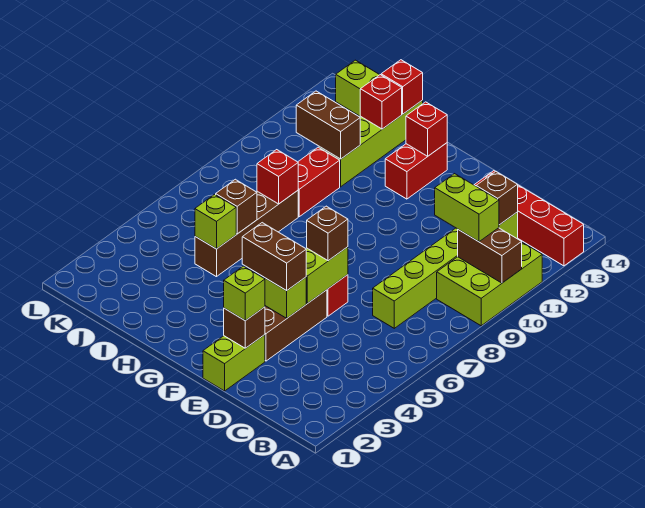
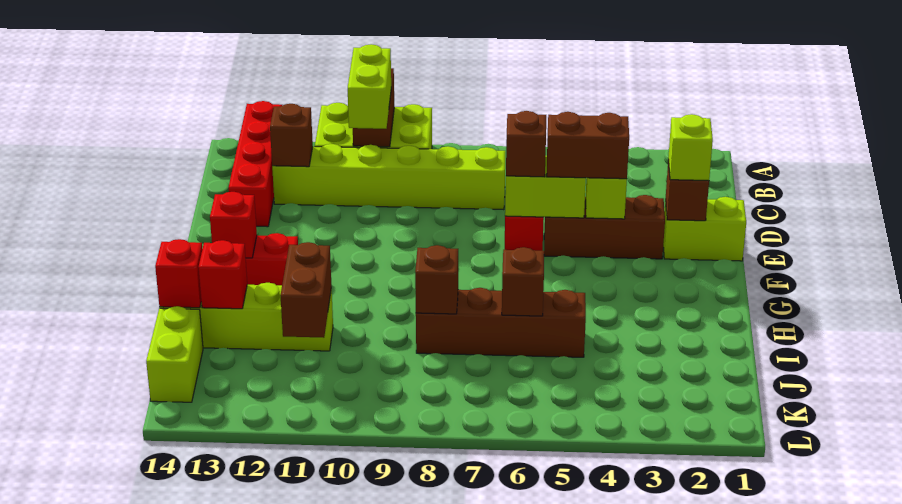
brown brick E4:F4 level 3 -> brown brick E4:E5 level 3
lime brick I5 level 2 -> none
red brick I8 level 2 -> brown brick I8 level 2
red brick I9:I10 level 1 -> none

